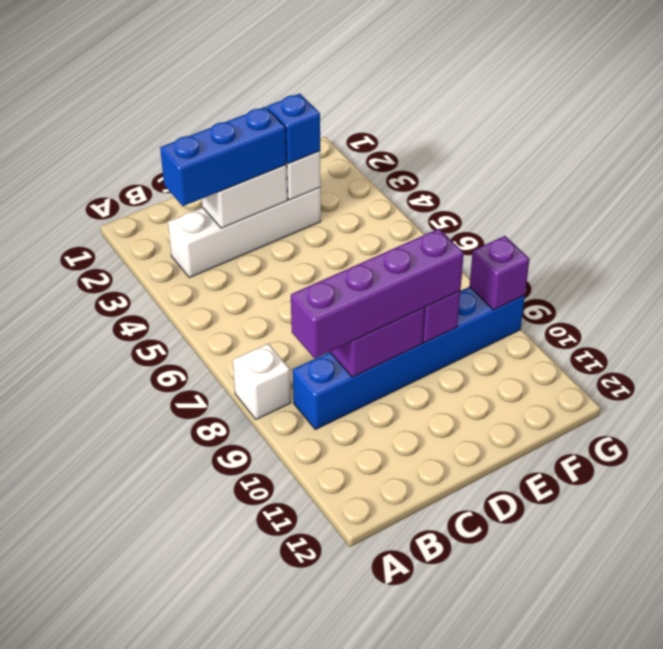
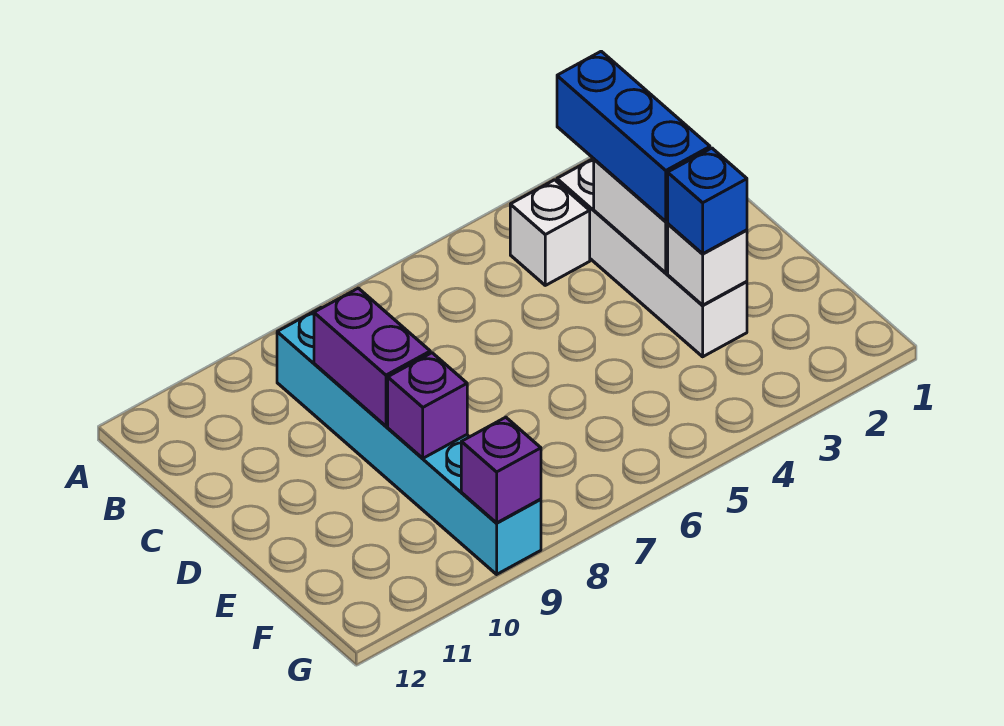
white brick A8 level 1 -> white brick B4 level 1
blue brick B9:G9 level 1 -> cyan brick B9:G9 level 1
purple brick B9:E9 level 3 -> none

